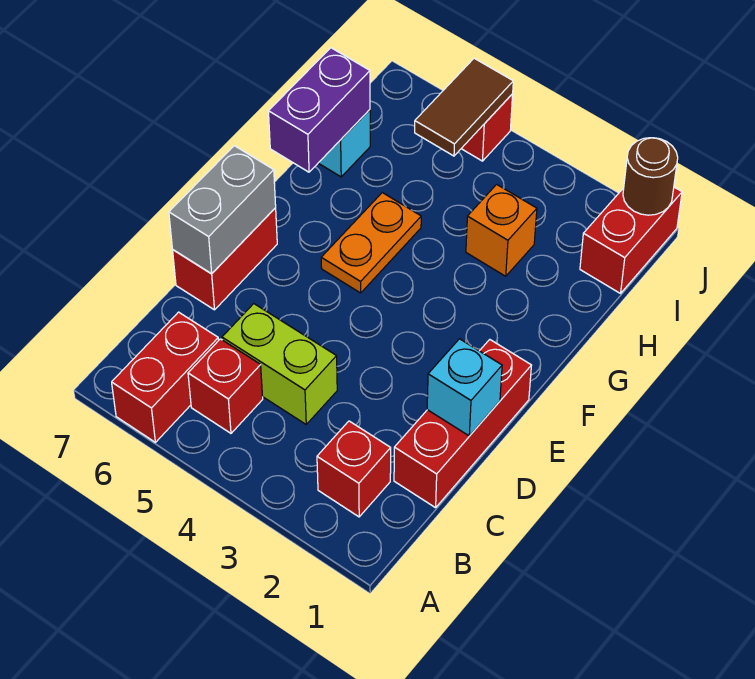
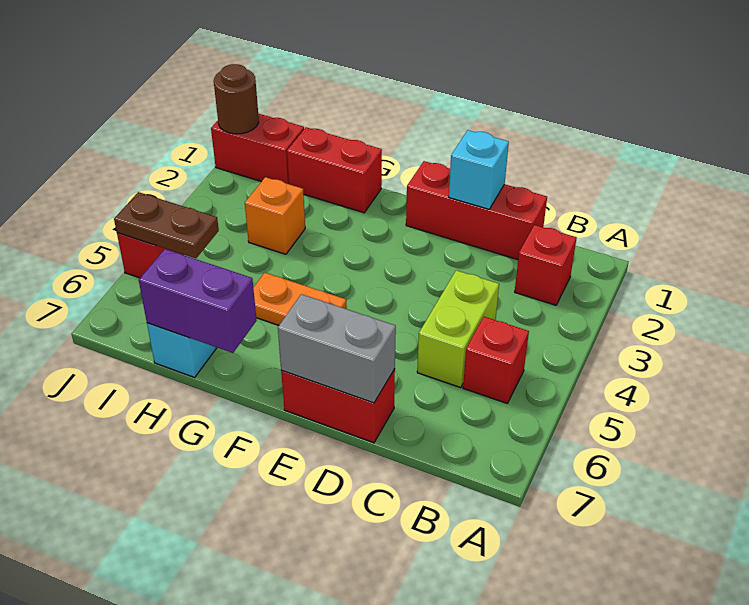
red brick A6:B6 level 1 -> red brick G1:H1 level 1
brown tile I5:J5 level 2 -> brown plate I5:J5 level 2

